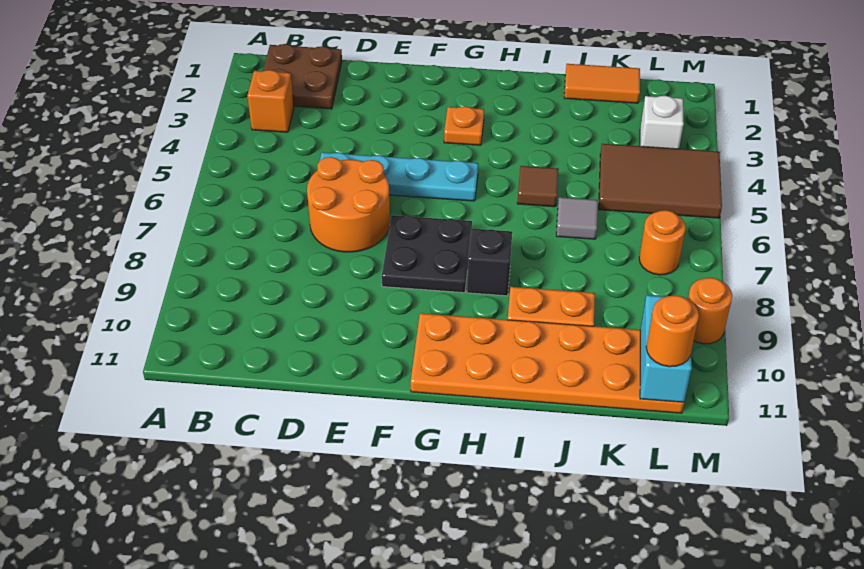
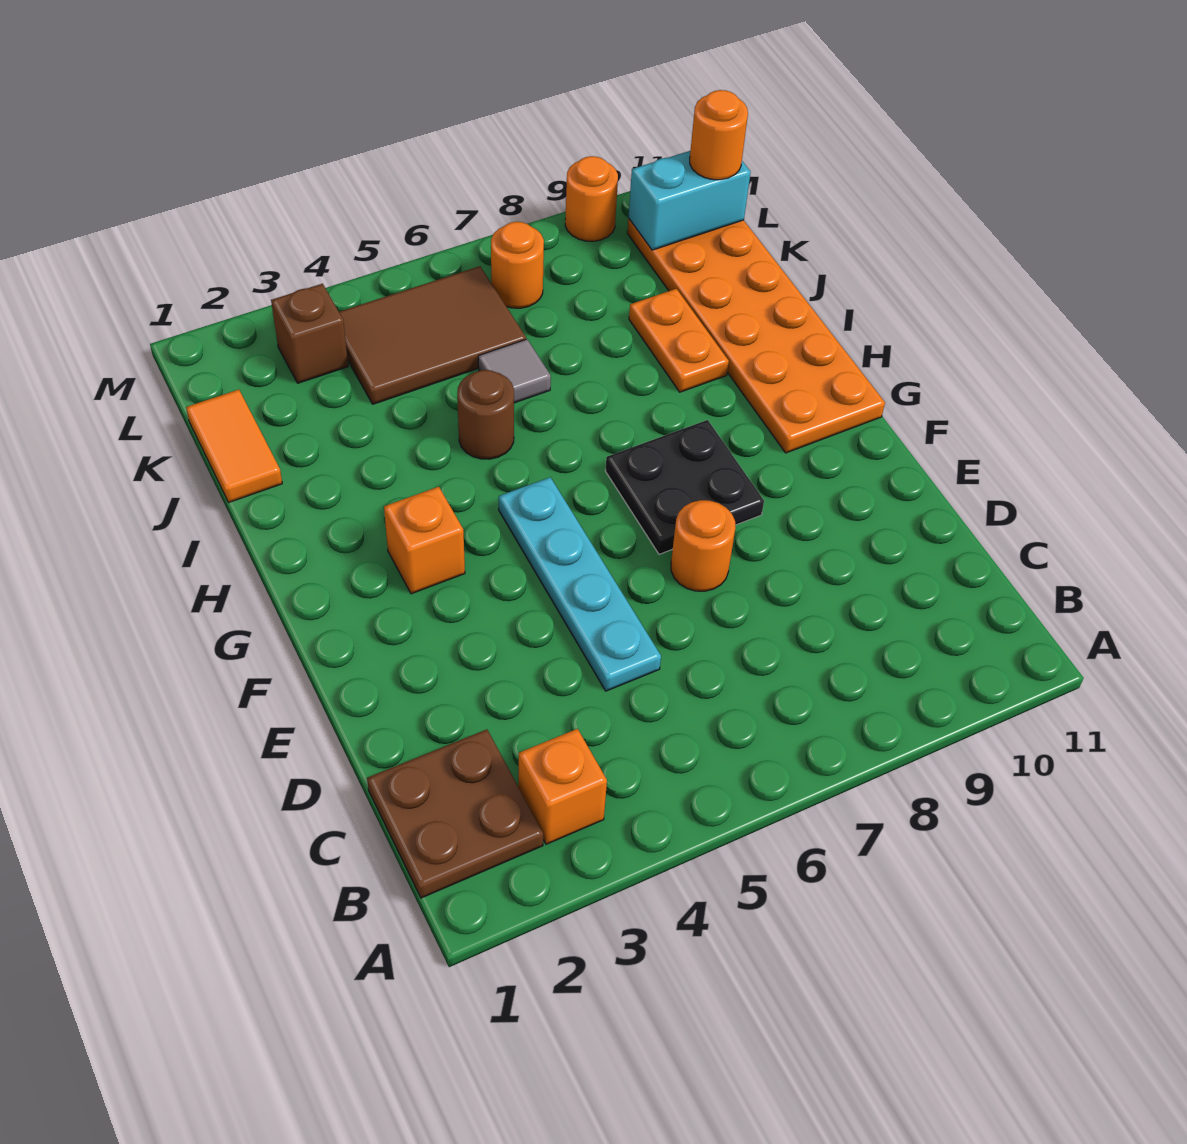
orange round brick D6:E7 level 1 -> orange round brick E7 level 1
orange plate G3 level 1 -> orange brick G3 level 1
black brick H8 level 1 -> none
brown tile I5 level 1 -> brown round brick I5 level 1
brown tile K4:M5 level 1 -> brown tile K4:L6 level 1
white brick L3 level 1 -> brown brick L3 level 1

